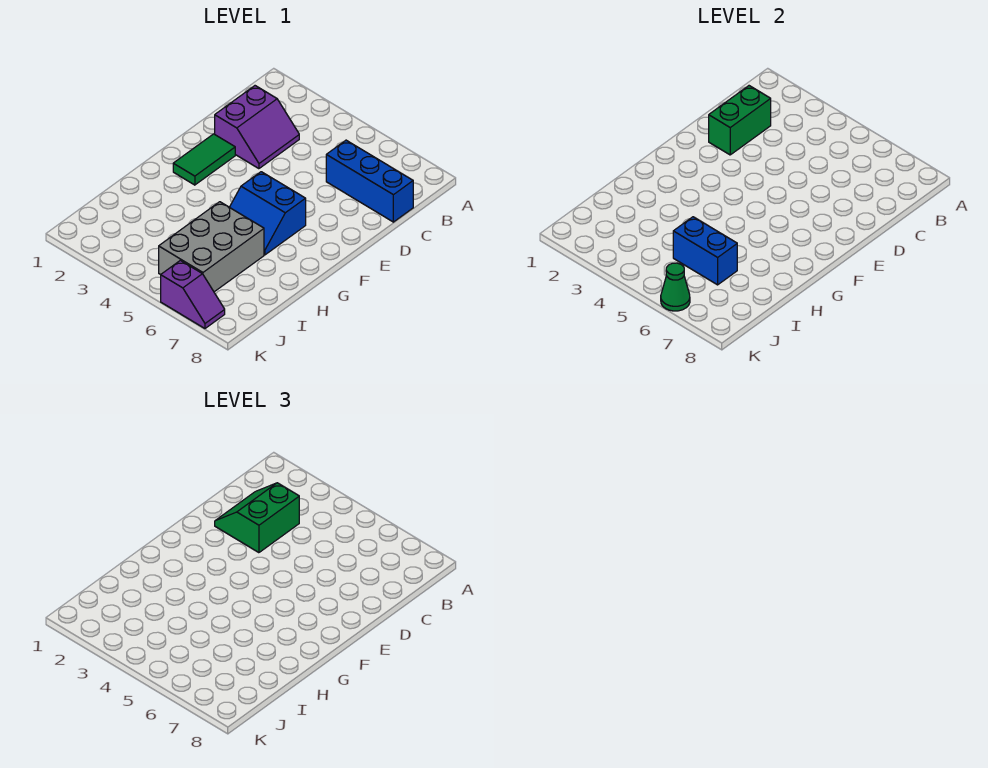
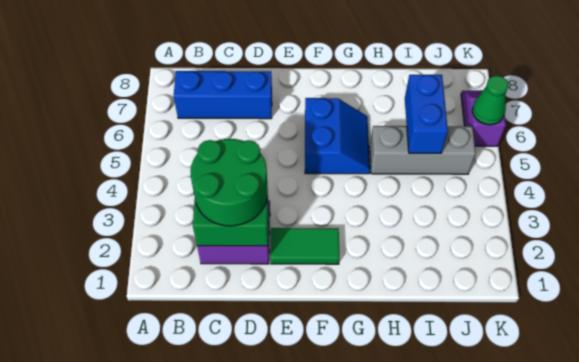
green slope C2:D3 level 3 top 3 -> green round brick C2:D3 level 3
blue brick C6:C8 level 1 -> blue brick B7:D7 level 1
grey brick H5:J6 level 1 -> grey brick H5:J5 level 1

